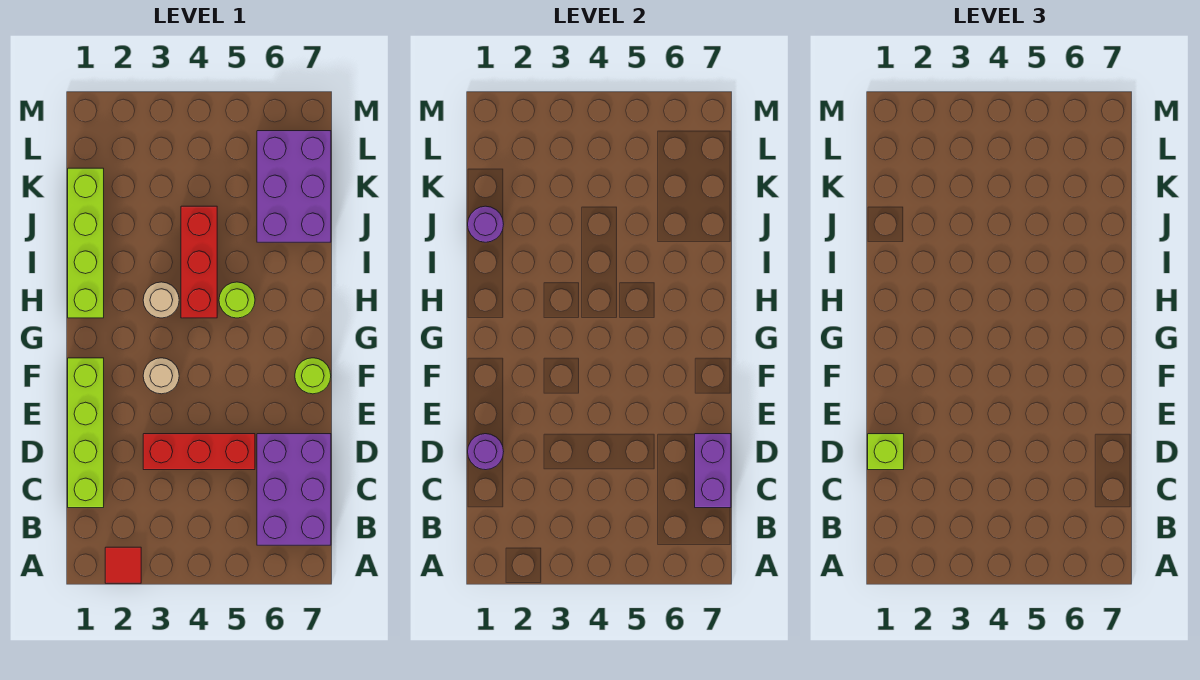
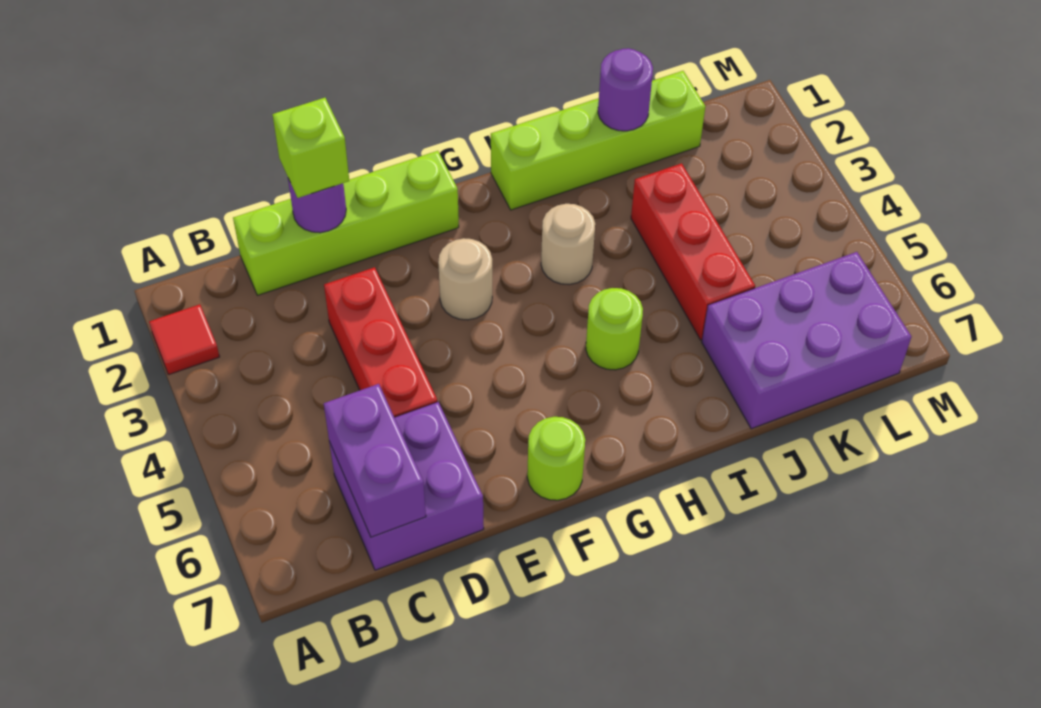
purple brick B6:D7 level 1 -> purple brick C6:D7 level 1
purple brick C7:D7 level 2 -> purple brick C6:C7 level 2
red brick H4:J4 level 1 -> red brick J3:J5 level 1

